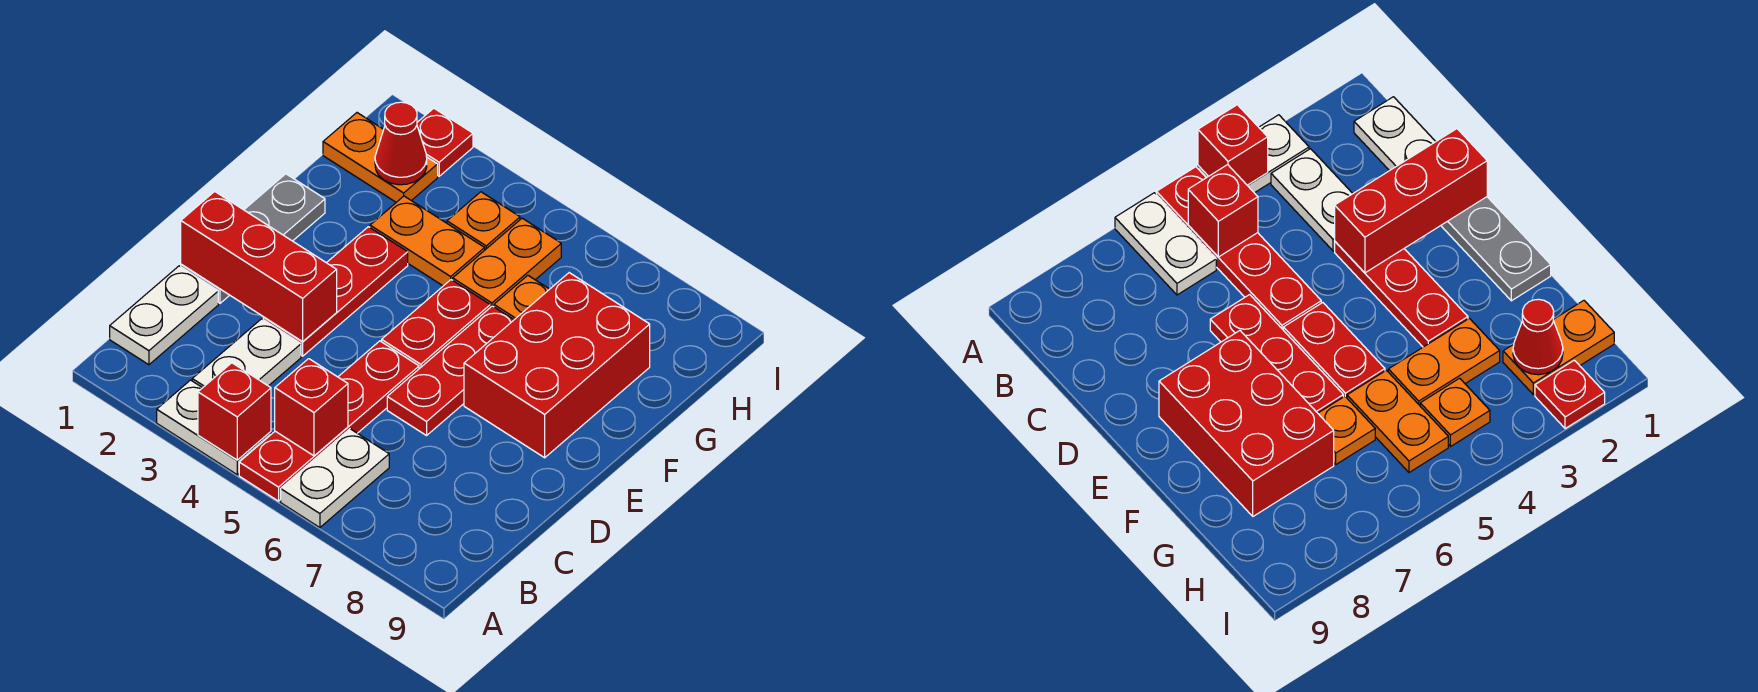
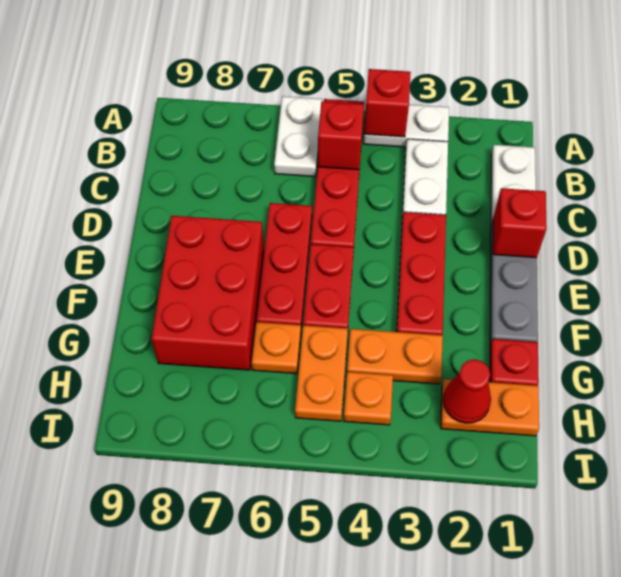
red brick D1:D3 level 2 -> red brick D1 level 2
red plate I2 level 1 -> red plate G1 level 1

